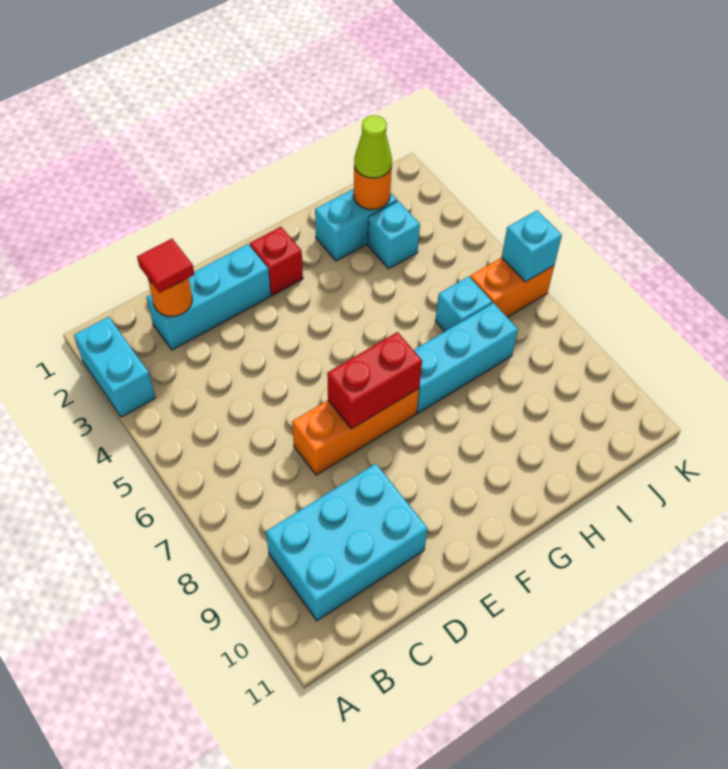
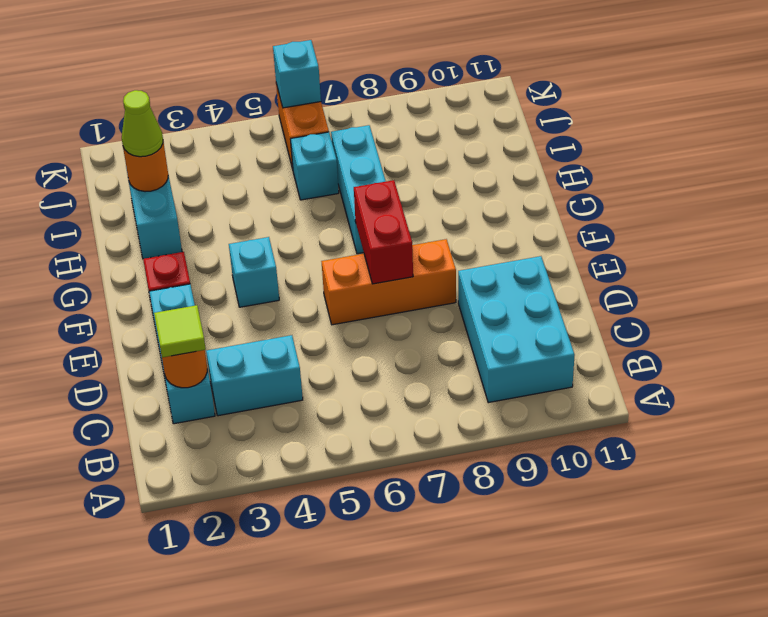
cyan brick A2:A3 level 1 -> cyan brick C3:C4 level 1
red tile C2 level 3 -> lime tile C2 level 3
orange brick D7:F7 level 1 -> orange brick E6:E8 level 1
cyan brick I3 level 1 -> cyan brick F4 level 1

